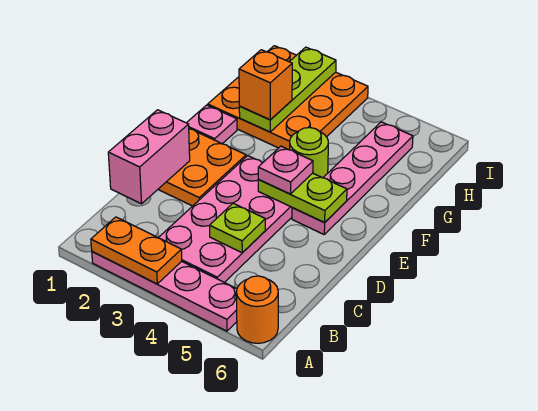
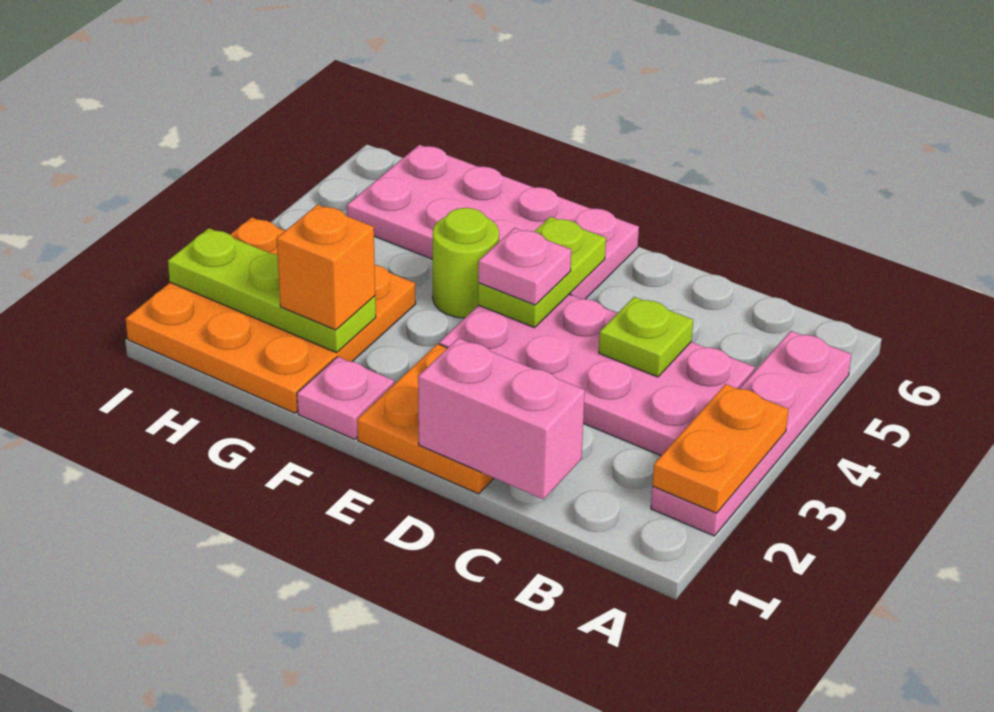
orange round brick A6 level 1 -> none
pink plate E5:H5 level 1 -> pink plate E5:H6 level 1

